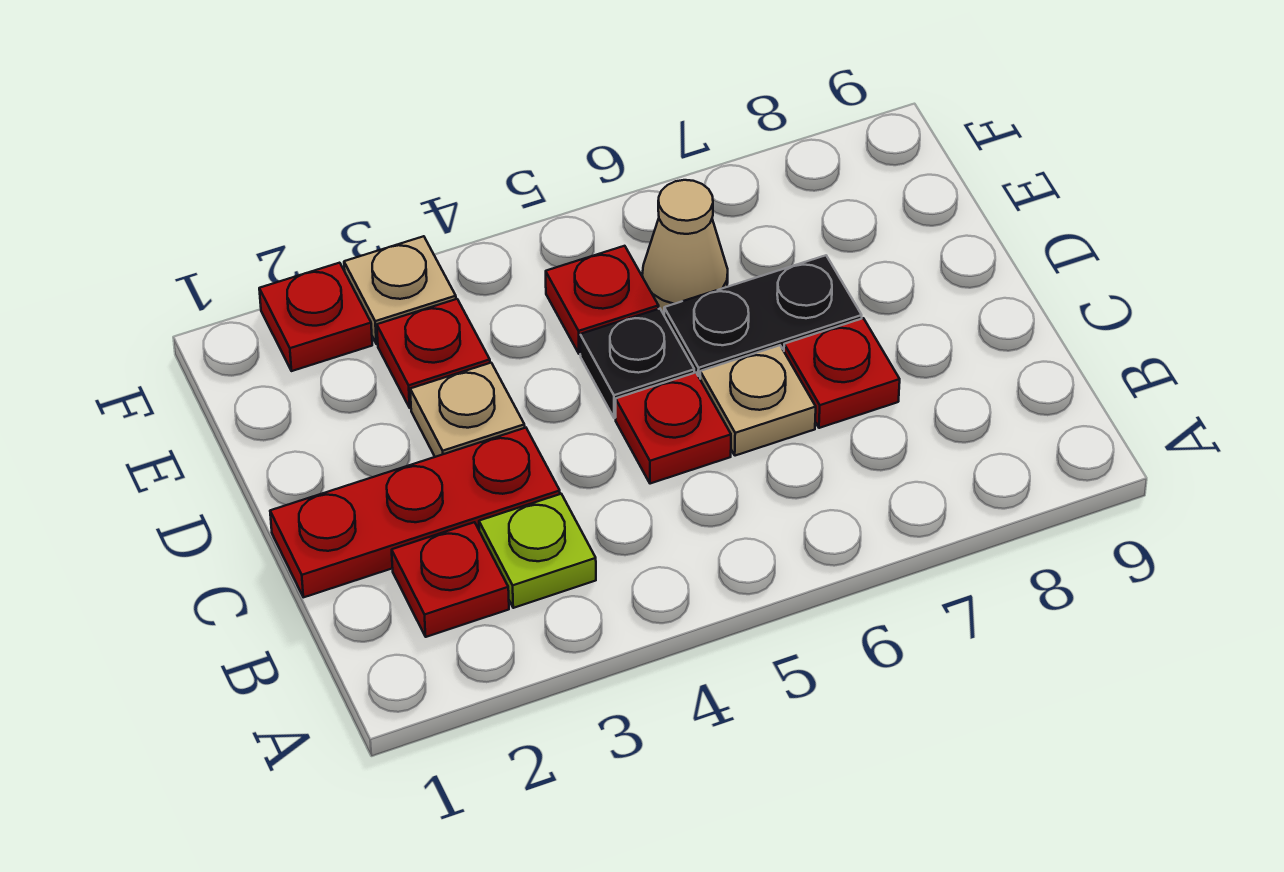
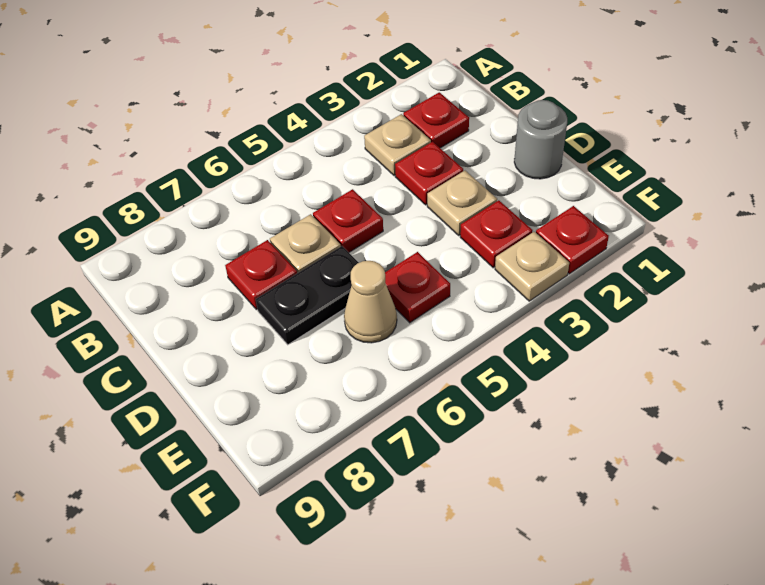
lime plate B3 level 1 -> tan plate B3 level 1
red plate C1:C3 level 1 -> red plate C3 level 1
none -> grey round brick D1 level 1
black plate D5 level 1 -> none

